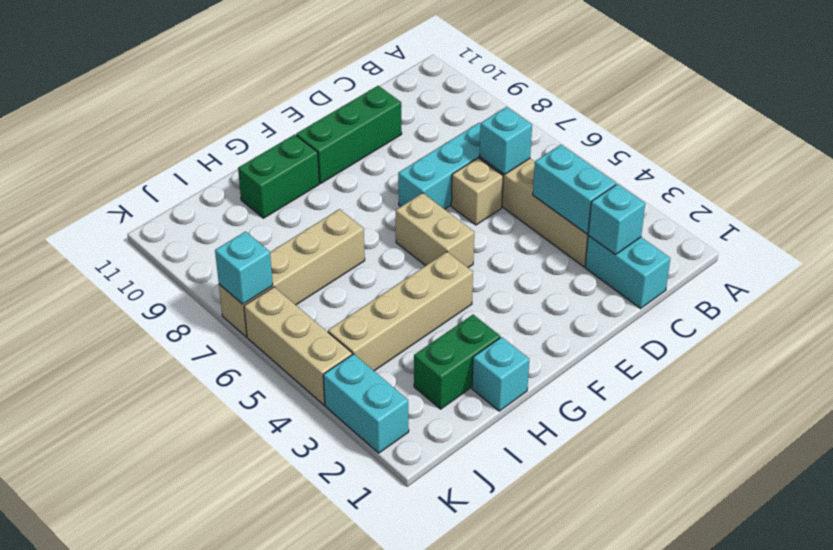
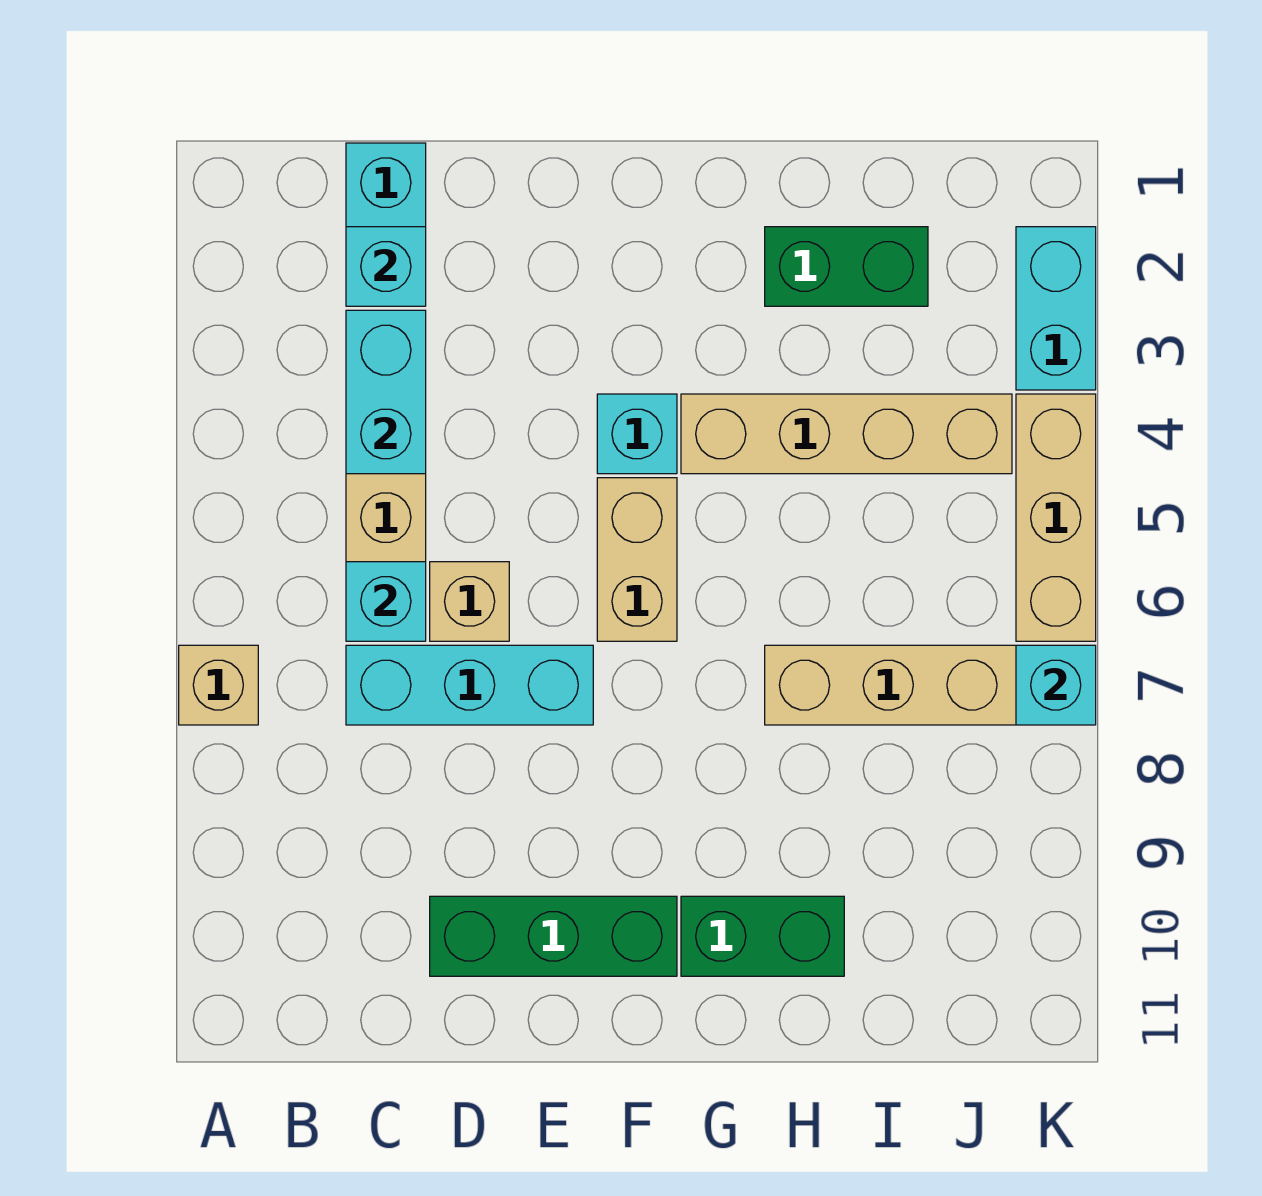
none -> tan brick A7 level 1
cyan brick H1 level 1 -> cyan brick F4 level 1

